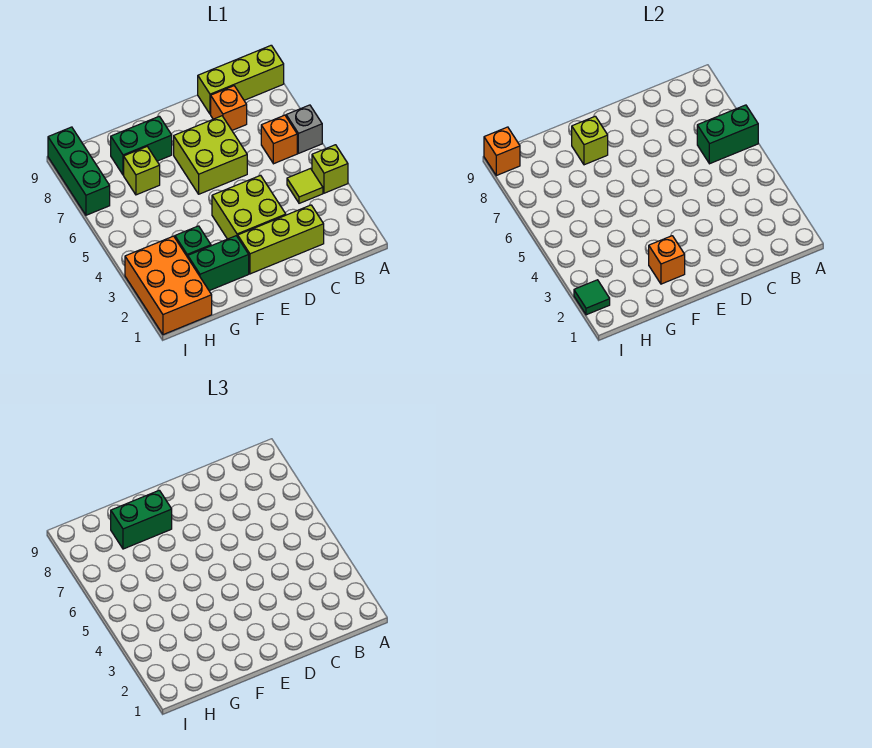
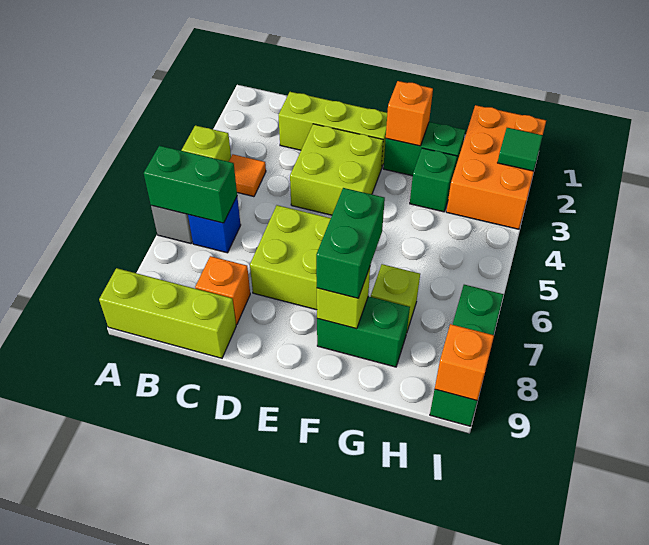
lime tile B4 level 1 -> orange tile B4 level 1
orange brick B6 level 1 -> blue brick B6 level 1
green brick F8:G8 level 3 -> green brick F7:F8 level 3

